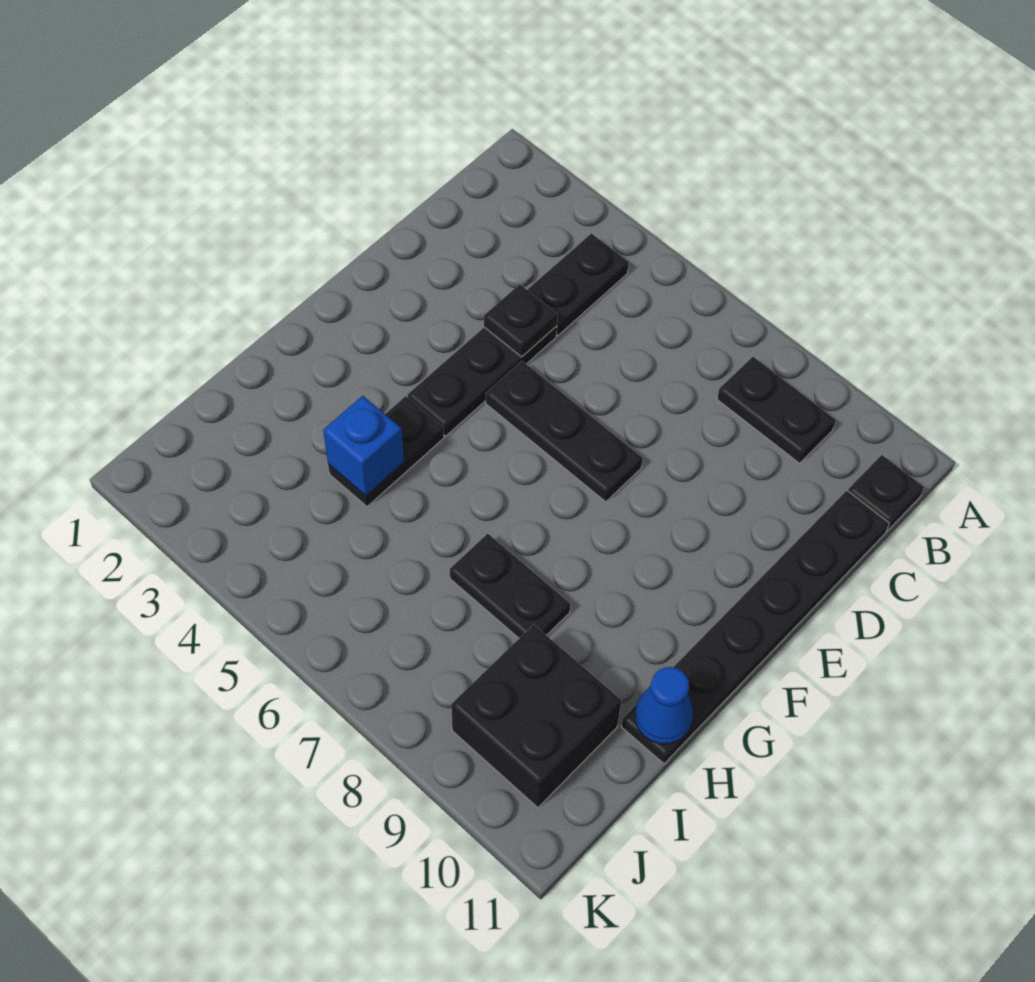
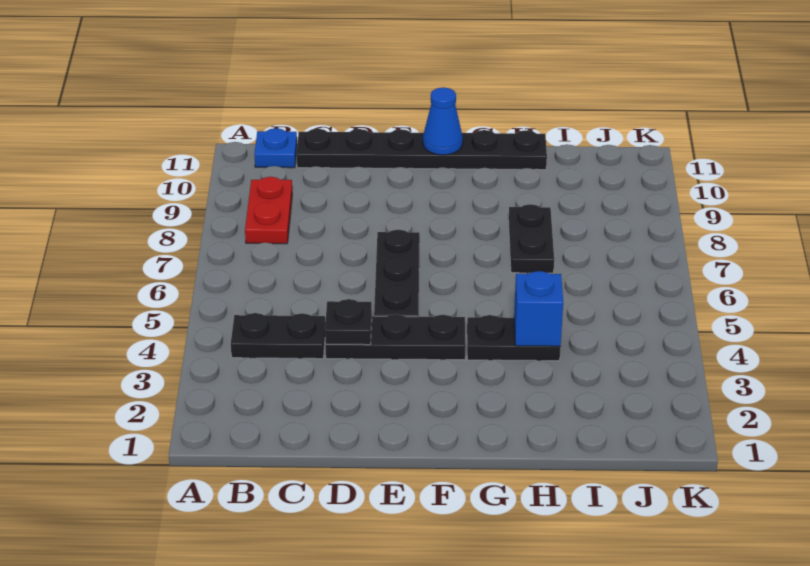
black plate B8:B9 level 1 -> red plate B8:B9 level 1
black plate B11 level 1 -> blue plate B11 level 1
blue cone H11 level 2 -> blue cone F11 level 2
black brick I9:J10 level 1 -> none

